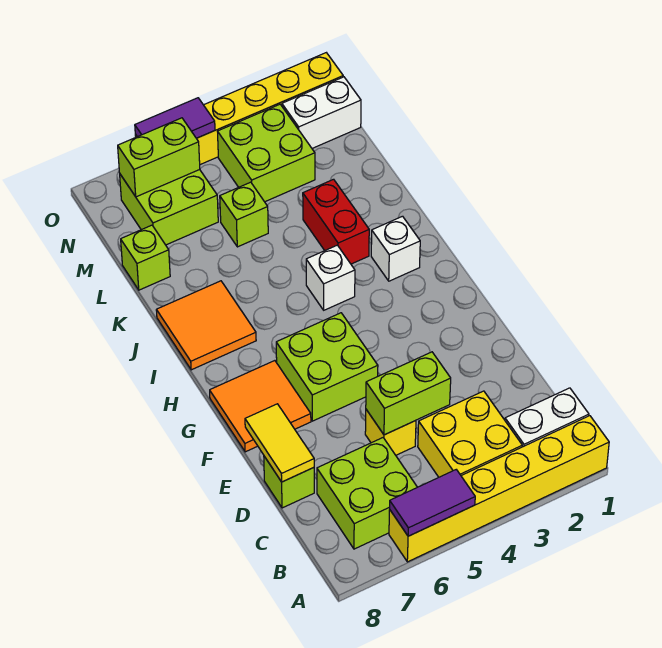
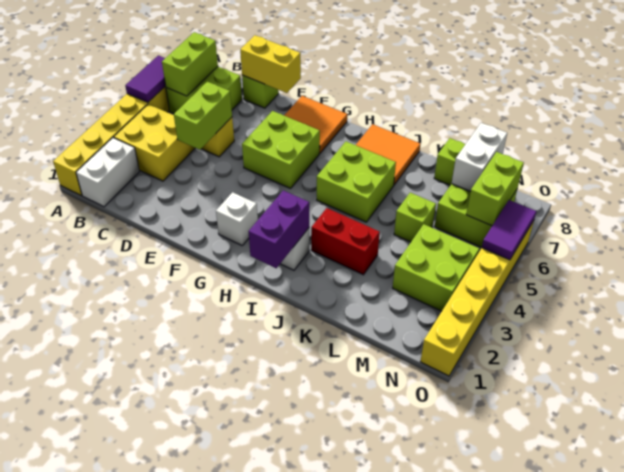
none -> lime brick B6:B7 level 2
yellow tile D8:E8 level 2 -> yellow brick D8:E8 level 2
none -> purple brick I1:I2 level 2
white brick I4 level 1 -> white brick G2 level 1
none -> lime brick I5:J6 level 1
white brick N1:N2 level 1 -> white brick M7:M8 level 2

